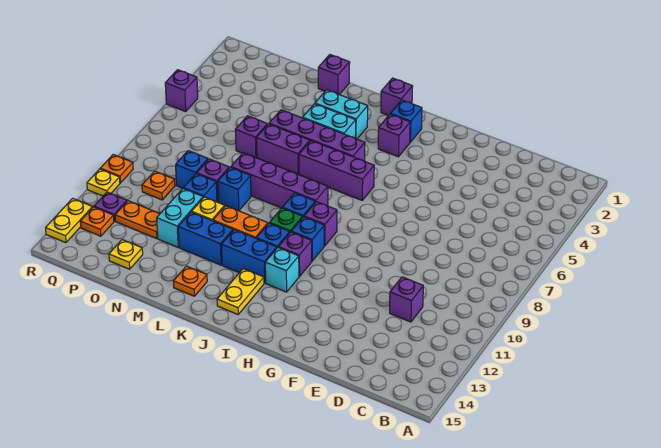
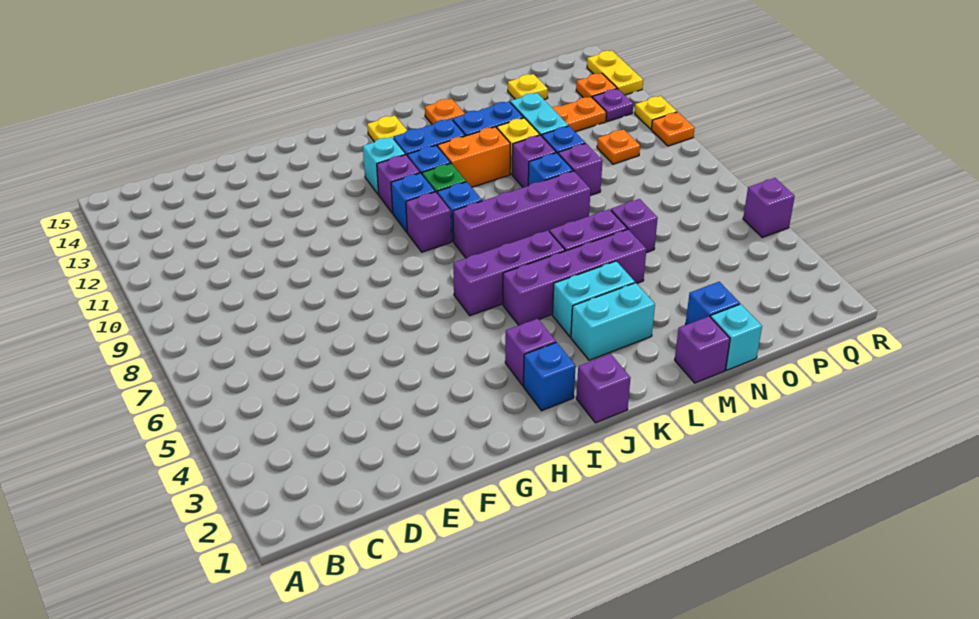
purple brick D11 level 1 -> purple brick M10 level 1
none -> cyan brick N1 level 1
blue brick O9 level 1 -> blue brick N2 level 1

